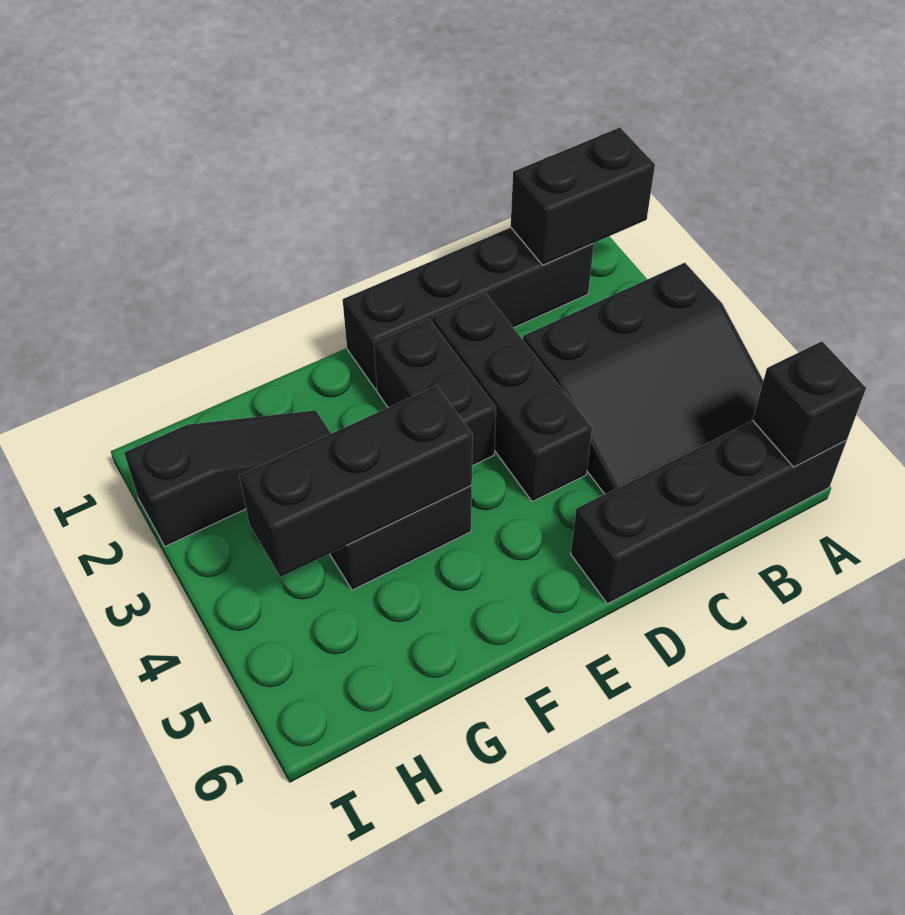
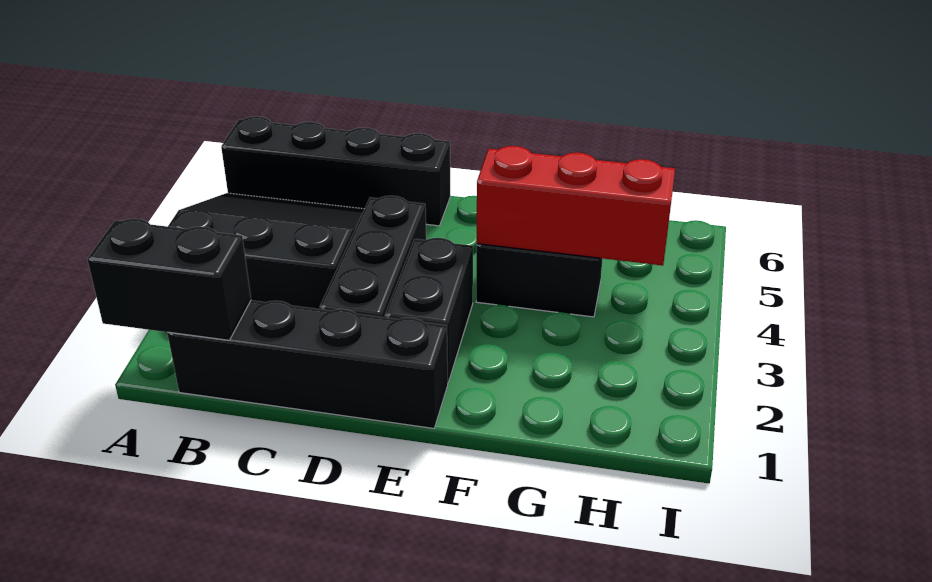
black brick A6 level 2 -> none
black brick F4:H4 level 2 -> red brick F4:H4 level 2
black slope G2:I2 level 1 top I -> none

